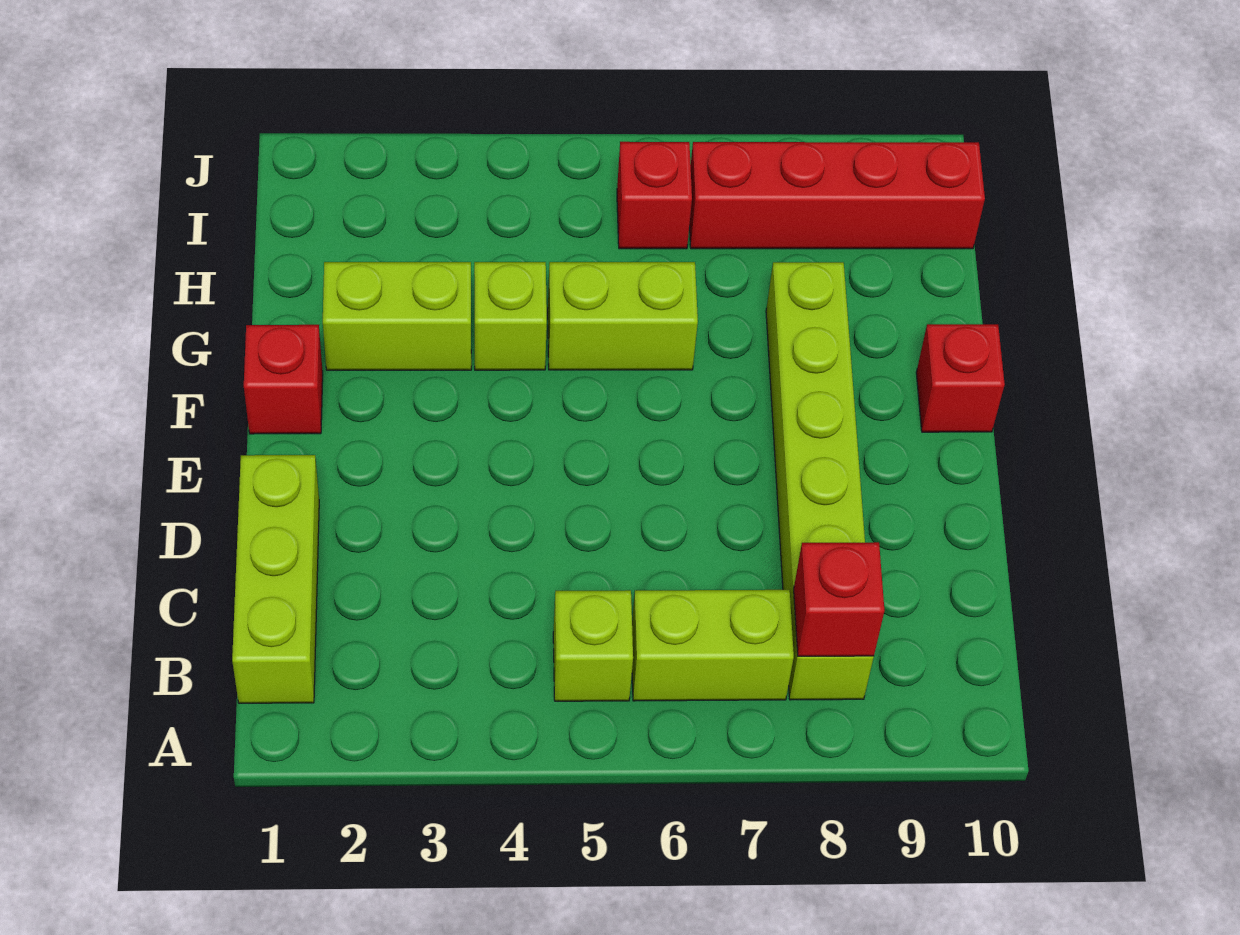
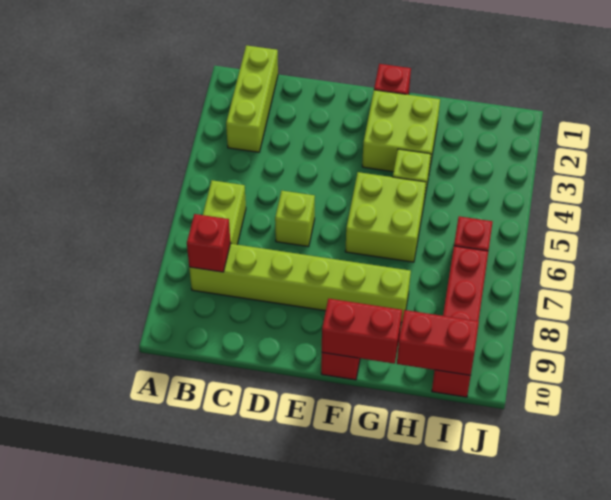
lime brick B1:D1 level 1 -> lime brick B1:B3 level 1
lime brick B5 level 1 -> lime brick D6 level 1
none -> red brick F10:G10 level 2
lime brick G2:G3 level 1 -> lime brick F2:G3 level 1
lime brick G5:G6 level 1 -> lime brick F5:G6 level 1
none -> red brick H10:I10 level 2

